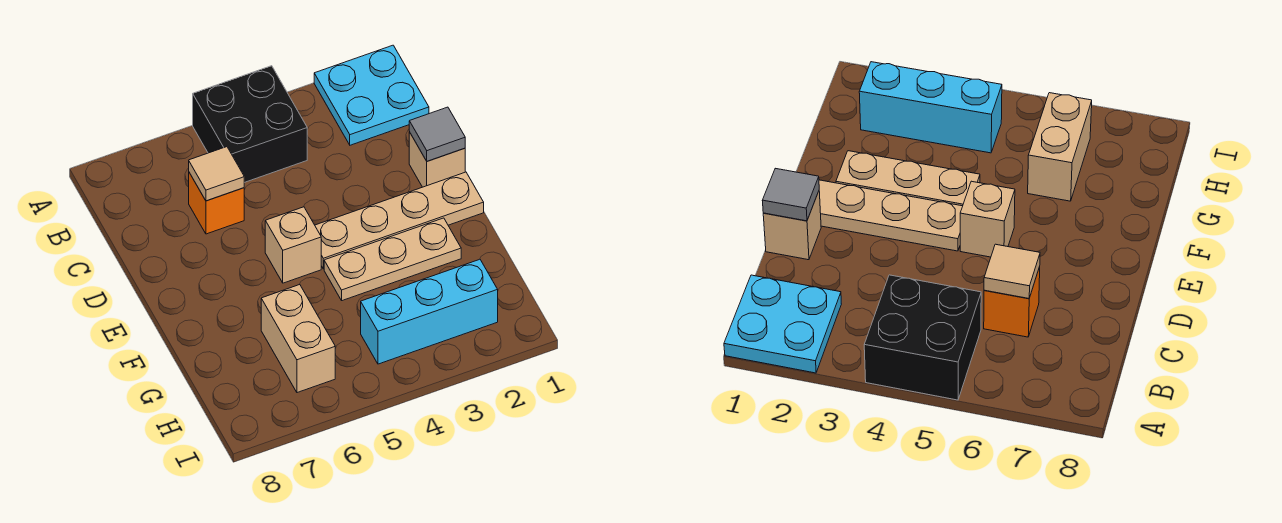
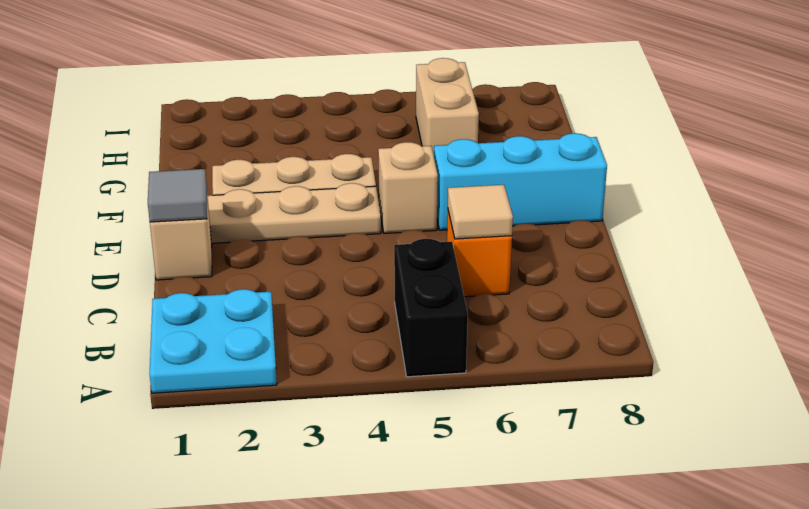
black brick A4:B5 level 1 -> black brick A5:B5 level 1
cyan brick H2:H4 level 1 -> cyan brick E6:E8 level 1

